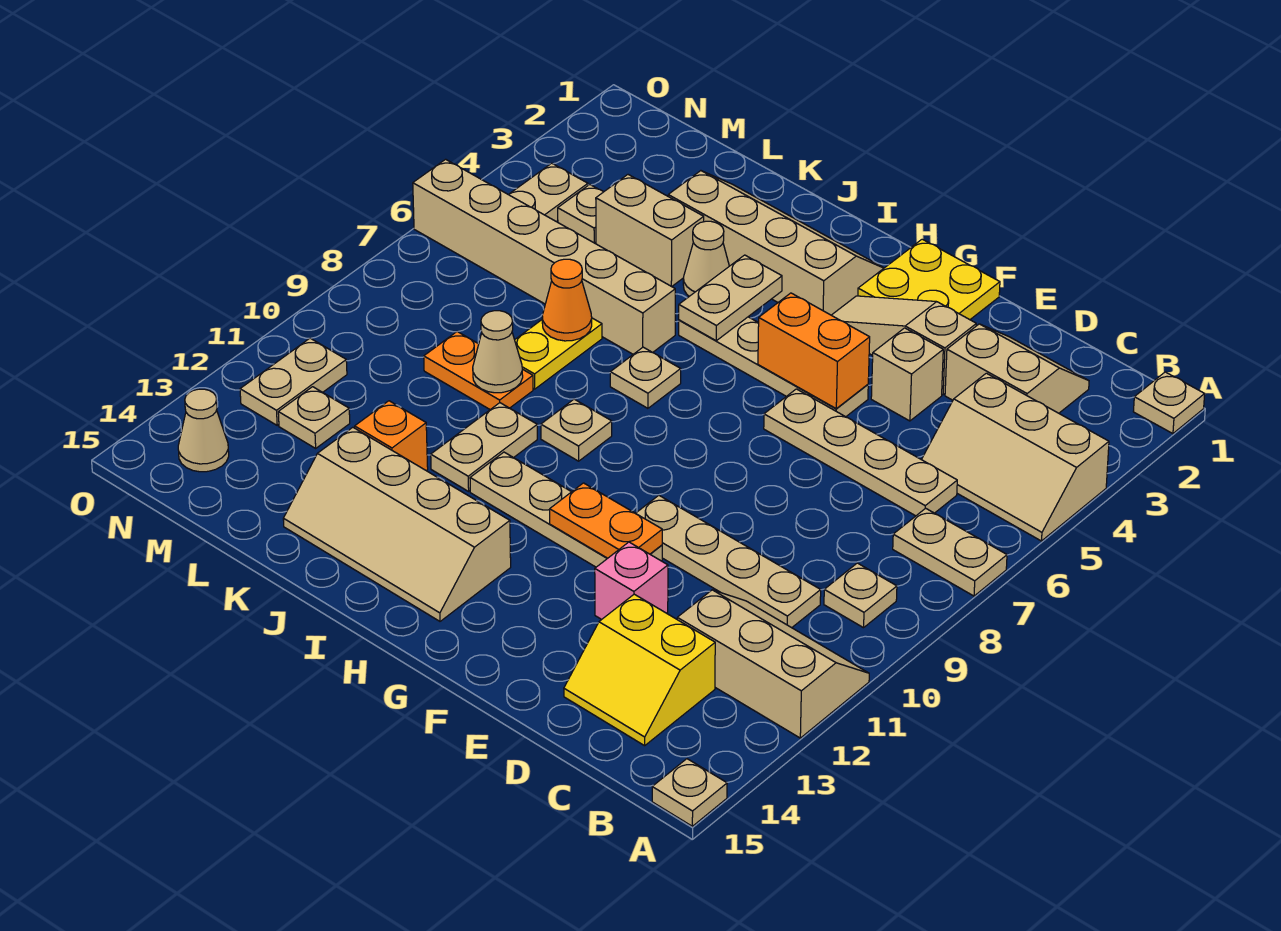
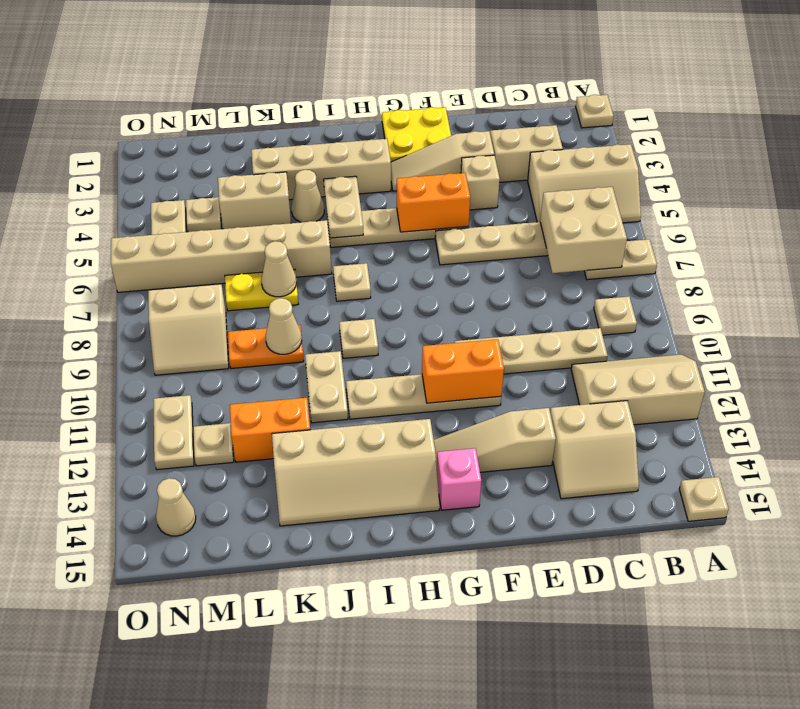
none -> tan brick B6:C7 level 2
yellow slope C13:D14 level 1 top 13 -> tan slope C13:D14 level 1 top 13
pink brick E12 level 1 -> pink brick G14 level 1
none -> tan slope E13:G13 level 1 top E
orange plate F11:G11 level 2 -> orange brick F11:G11 level 2
yellow plate K7:K8 level 1 -> yellow plate K7:L7 level 1
orange cone K7 level 2 -> tan cone K7 level 2
orange brick K12 level 1 -> orange brick K12:L12 level 1
none -> tan slope M8:N9 level 1 top 8

